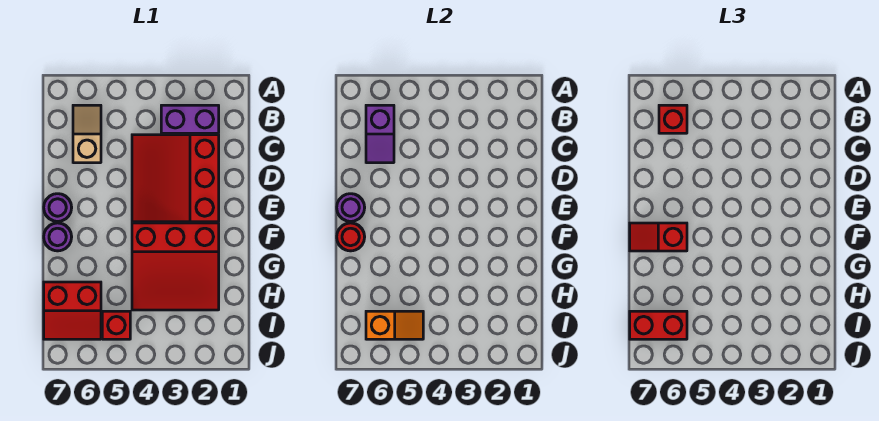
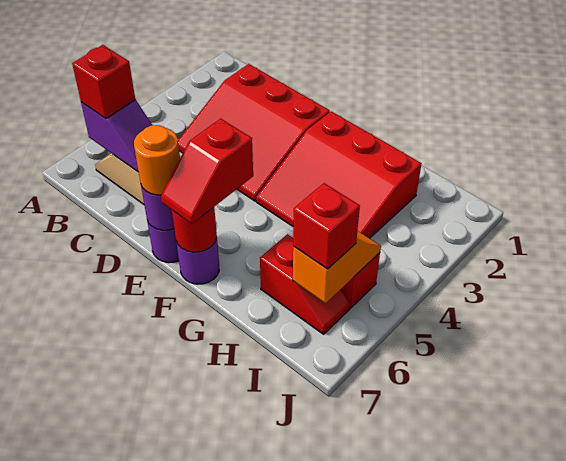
purple brick B2:B3 level 1 -> none
none -> orange round brick E7 level 3
red slope F2:H4 level 1 top F -> red slope F2:H4 level 1 top 2
red slope H6:I7 level 1 top H -> red slope H6:I6 level 1 top H
red brick I6:I7 level 3 -> red brick I6 level 3

